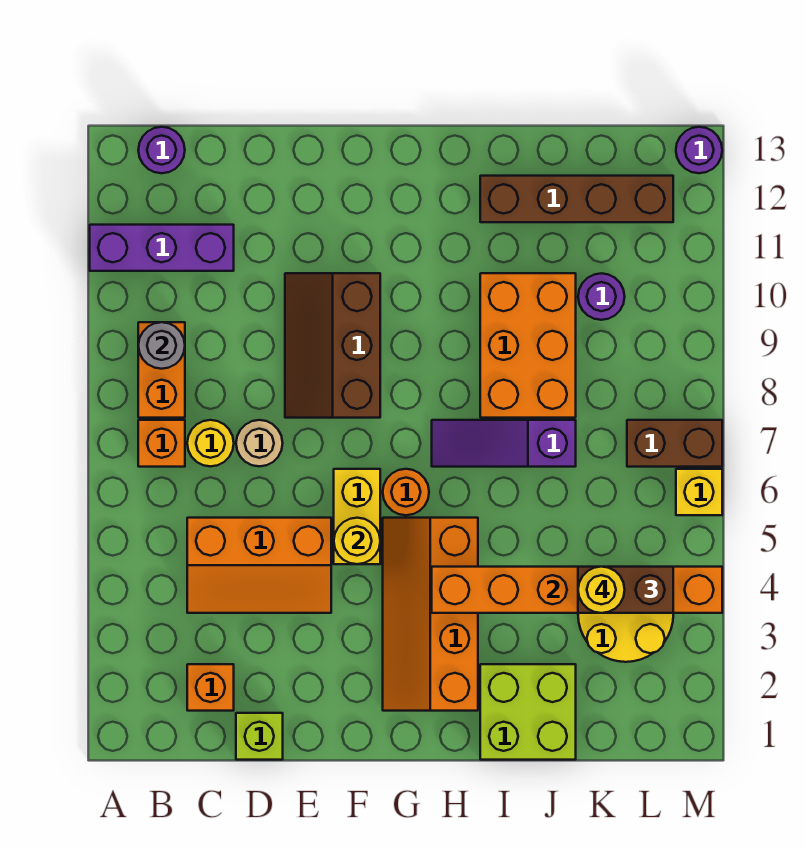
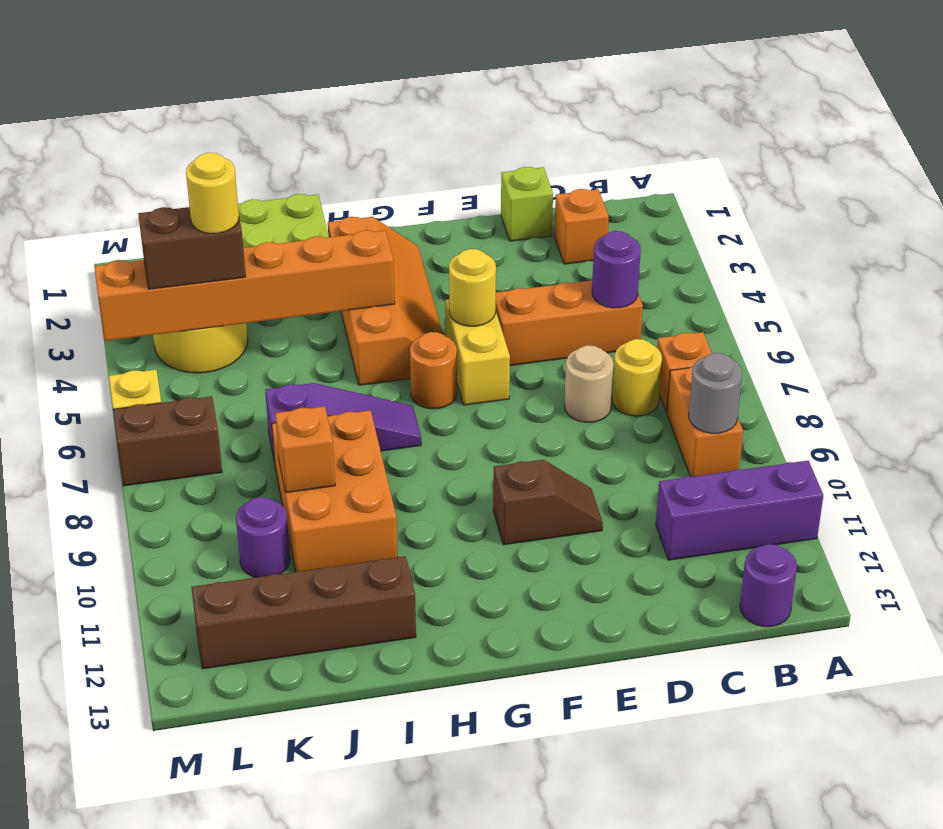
brown slope E8:F10 level 1 top F -> brown slope E10:F10 level 1 top F
none -> orange brick J9 level 2
purple round brick M13 level 1 -> purple round brick C5 level 2

